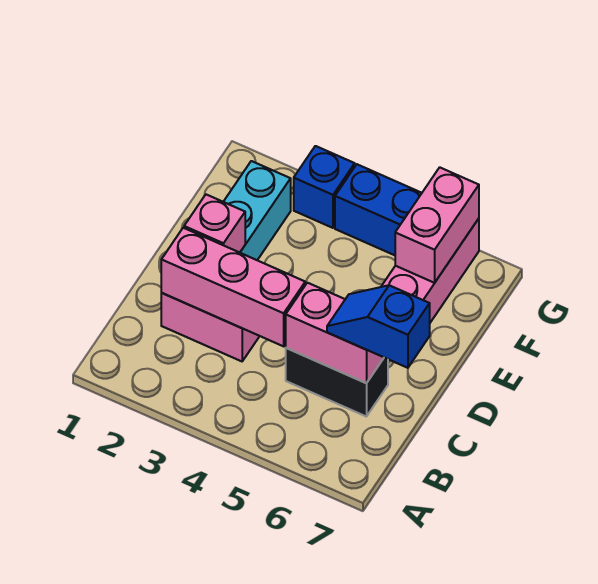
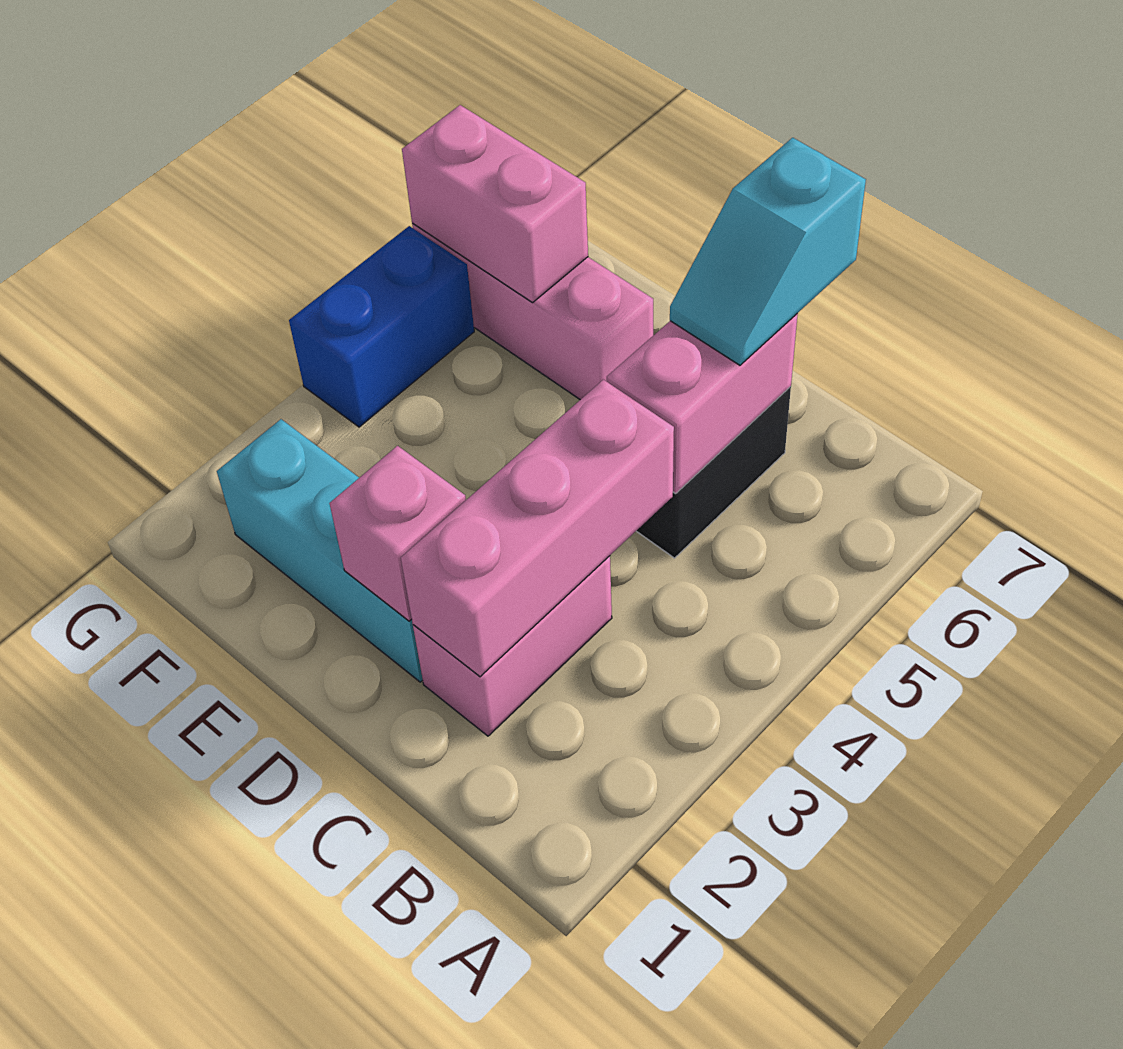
blue slope C6:C7 level 3 top 7 -> cyan slope C6:C7 level 3 top 7
blue brick G3 level 1 -> none

